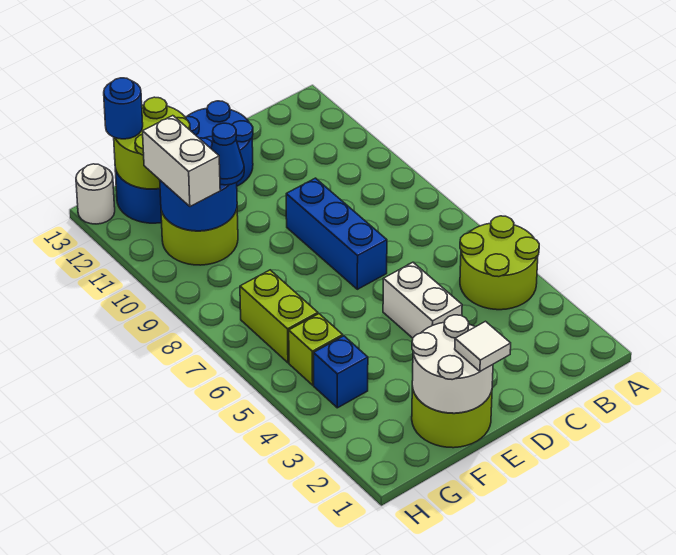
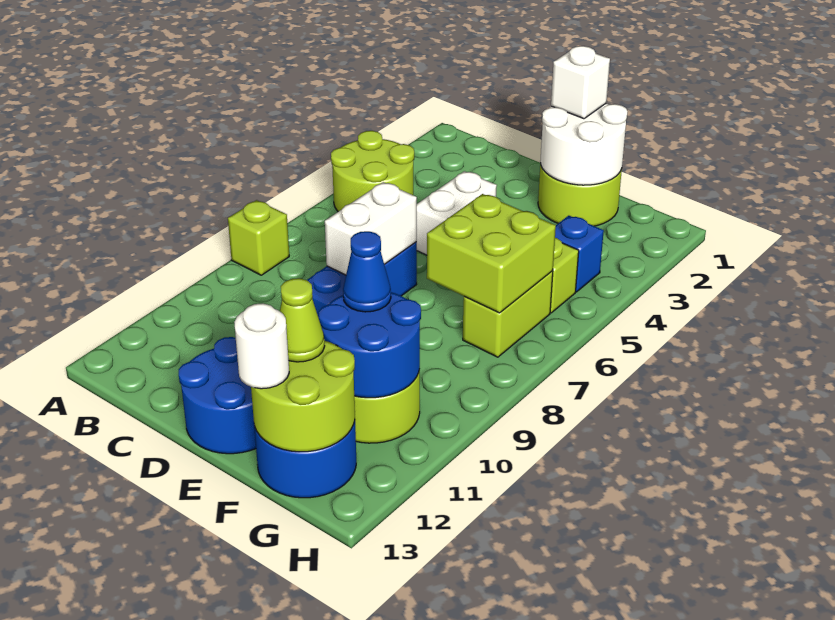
none -> lime brick A8 level 1
white tile E1 level 3 -> white brick E1 level 3
none -> lime brick F6:G7 level 2
none -> lime cone F12 level 3
white brick G10:G11 level 3 -> white brick D7:D8 level 2
blue round brick G13 level 3 -> none
white round brick H13 level 1 -> white round brick F13 level 3

